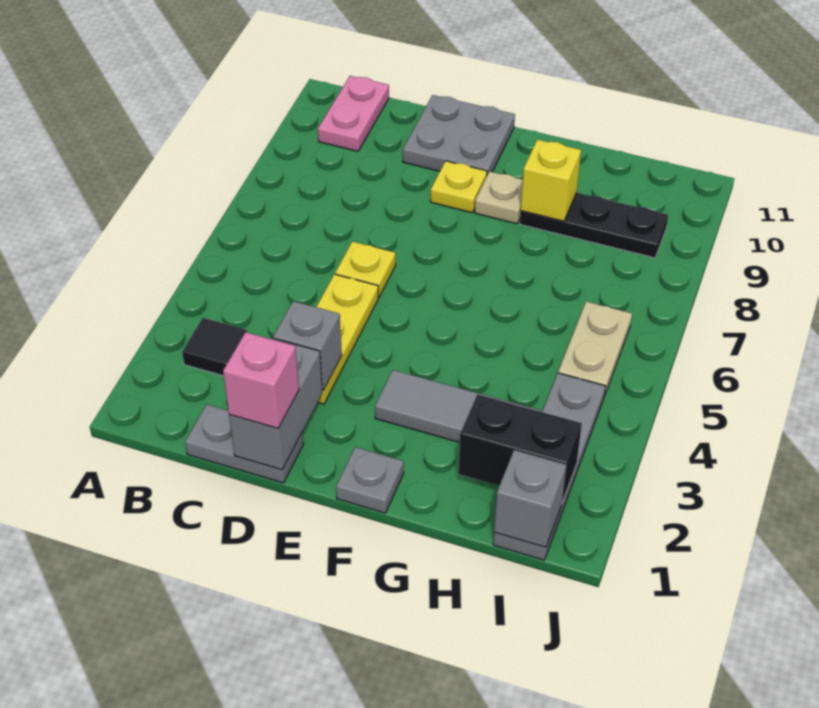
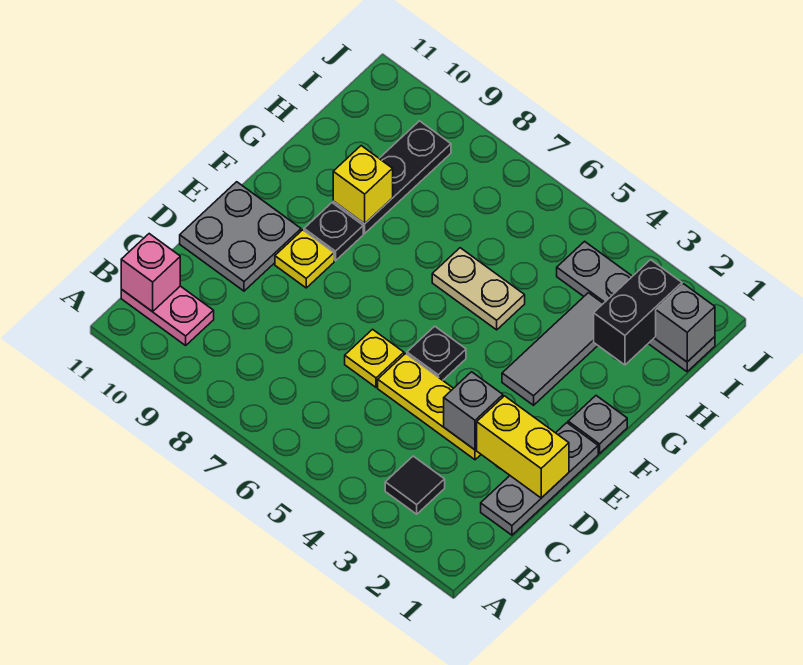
grey plate C1:D1 level 1 -> grey plate C1:E1 level 1
grey brick D1:D2 level 2 -> yellow brick D1:D2 level 2
pink brick D1 level 3 -> pink brick B11 level 2
none -> black plate E5 level 1
tan plate F9 level 1 -> black plate F9 level 1
tan plate I5:I6 level 1 -> tan plate G5:G6 level 1

